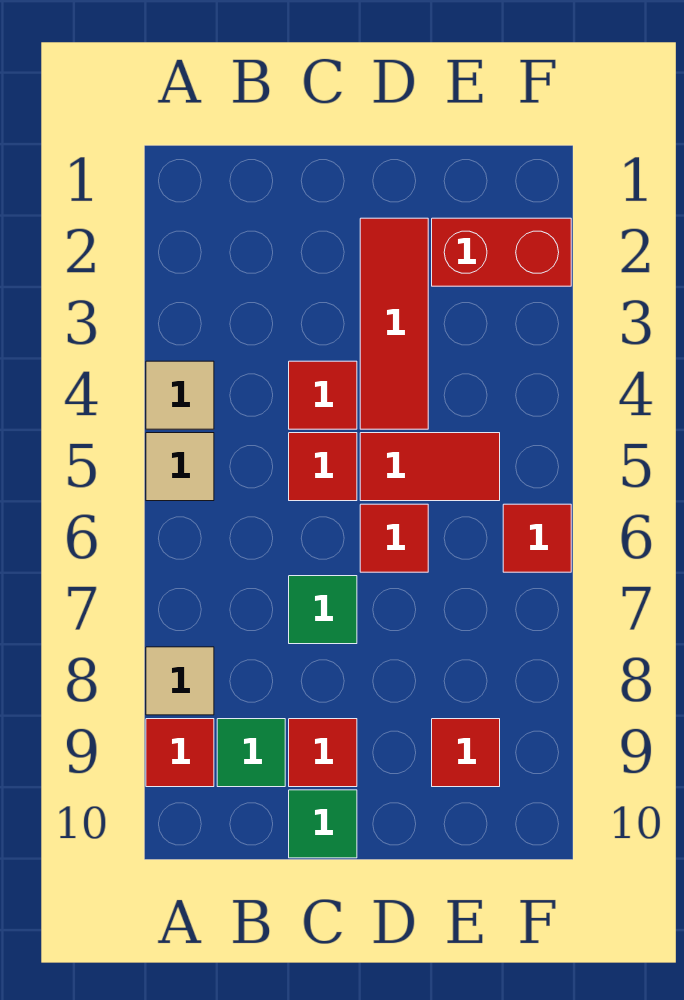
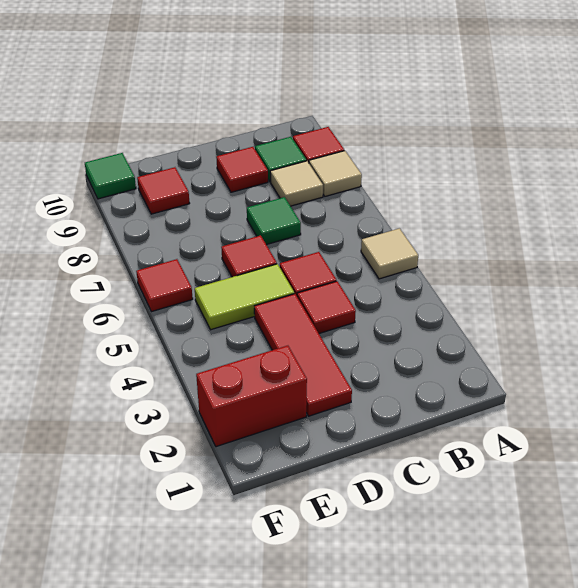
tan tile A4 level 1 -> tan tile B8 level 1
green tile C10 level 1 -> green tile F10 level 1
red tile D5:E5 level 1 -> lime tile D5:E5 level 1

